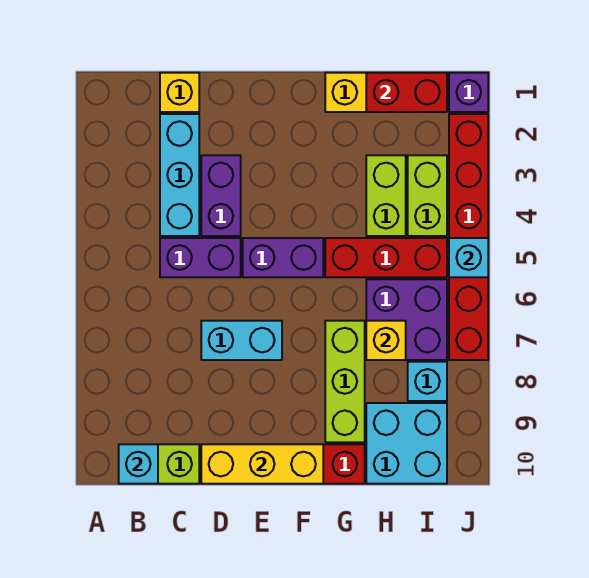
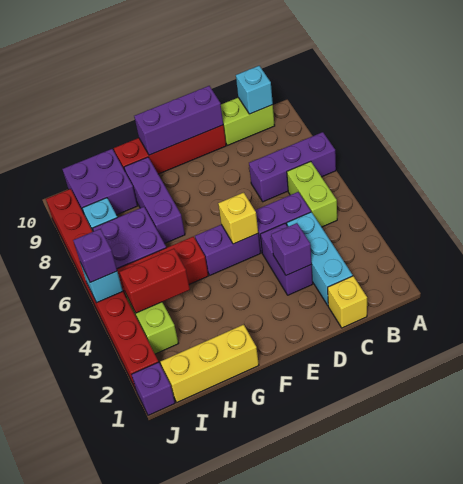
none -> purple brick A7:C7 level 1
none -> purple brick D3 level 2
cyan brick D7:E7 level 1 -> none
yellow brick D10:F10 level 2 -> purple brick D10:F10 level 2
lime brick G7:G9 level 1 -> purple brick G7:G9 level 1
red brick H1:I1 level 2 -> red brick H4:I4 level 2
lime brick H3:H4 level 1 -> lime brick B5:B6 level 1
yellow brick H7 level 2 -> yellow brick E5 level 2
cyan brick H9:I10 level 1 -> purple brick H9:I10 level 1
red brick J2:J7 level 1 -> red brick J2:J9 level 1
none -> purple brick J5 level 3

